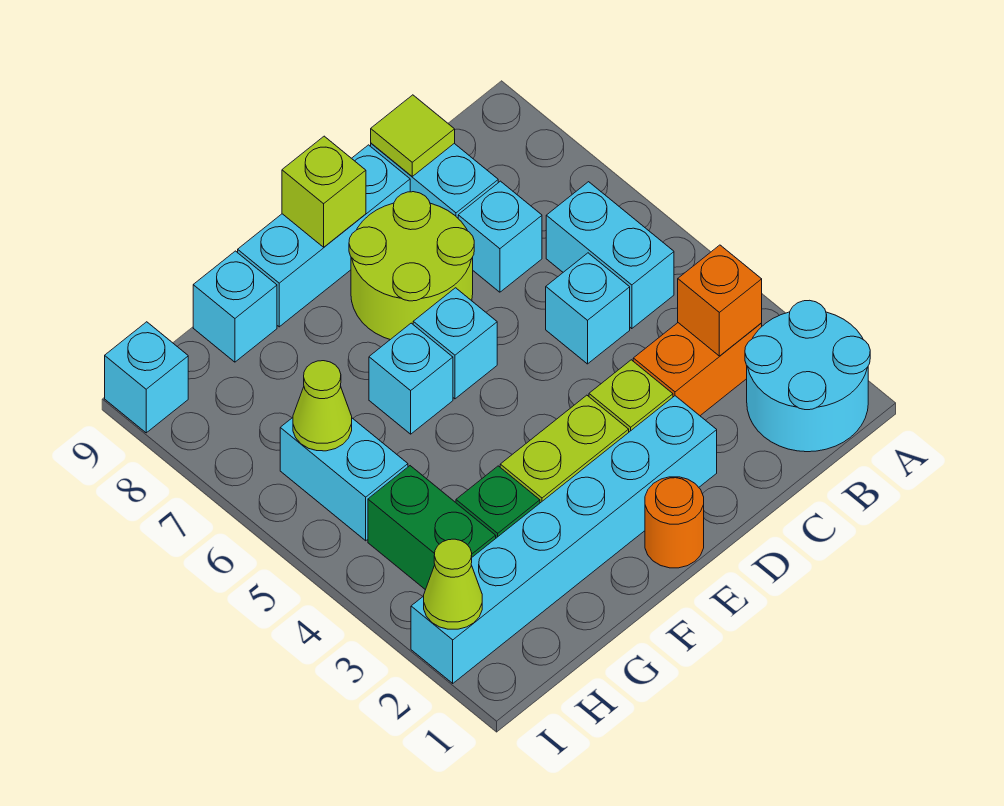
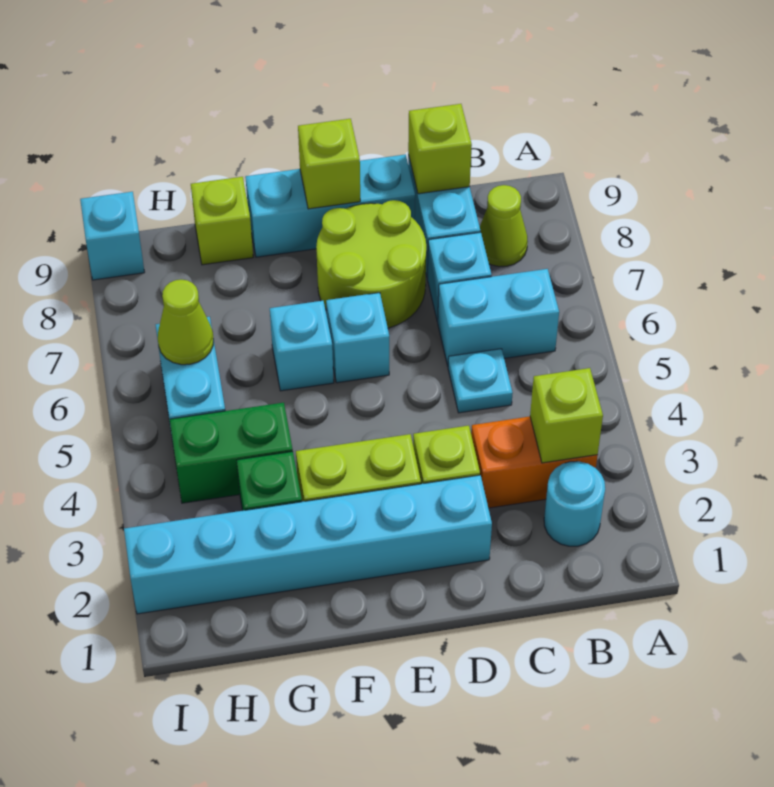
cyan round brick A1:B2 level 1 -> cyan round brick B2 level 1
orange brick B3 level 2 -> lime brick B3 level 2
cyan brick B5:B6 level 1 -> cyan brick B6:C6 level 1
cyan brick C5 level 1 -> cyan plate C5 level 1
lime tile C9 level 2 -> lime brick C9 level 2
orange round brick E1 level 1 -> none
cyan brick G9 level 1 -> lime brick G9 level 1
green brick H3:H4 level 1 -> green brick G4:H4 level 1
lime cone I2 level 2 -> lime cone B8 level 1

